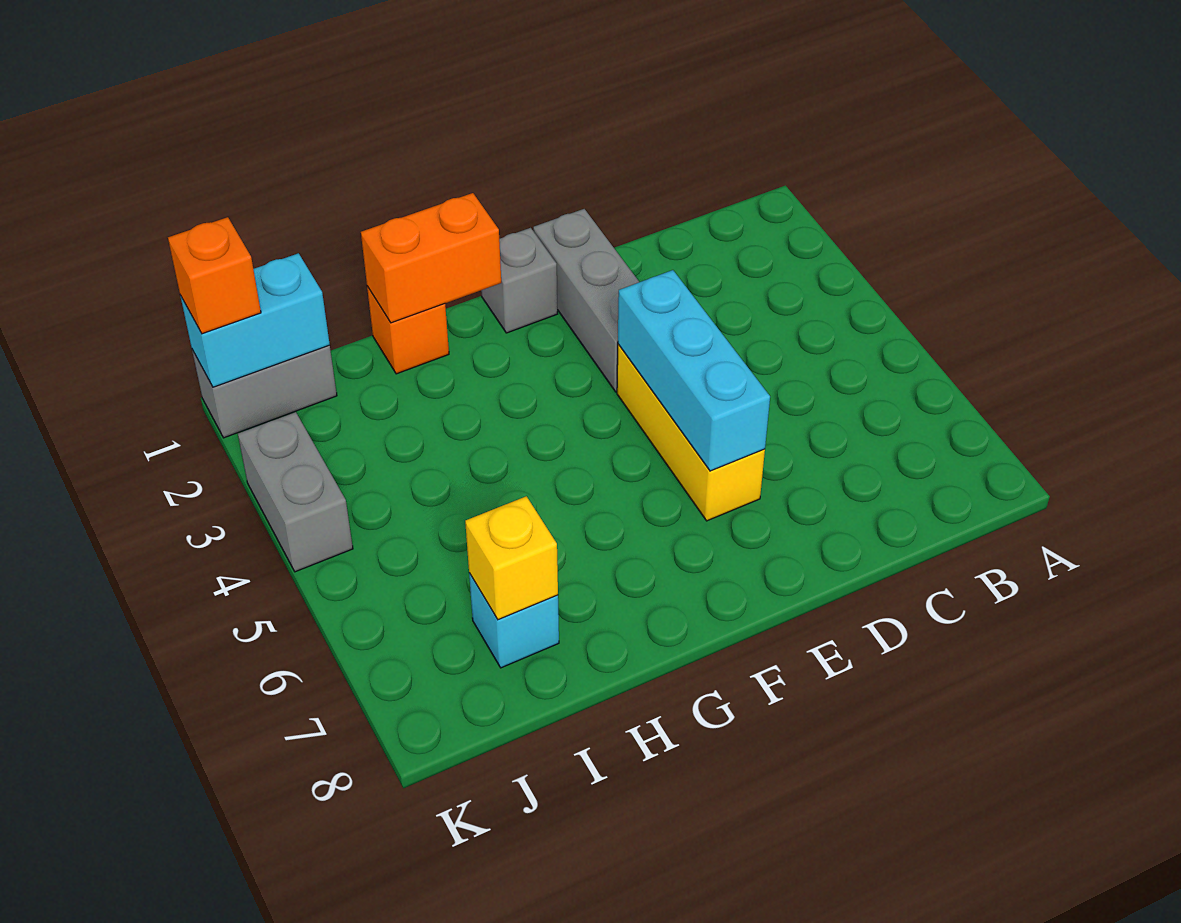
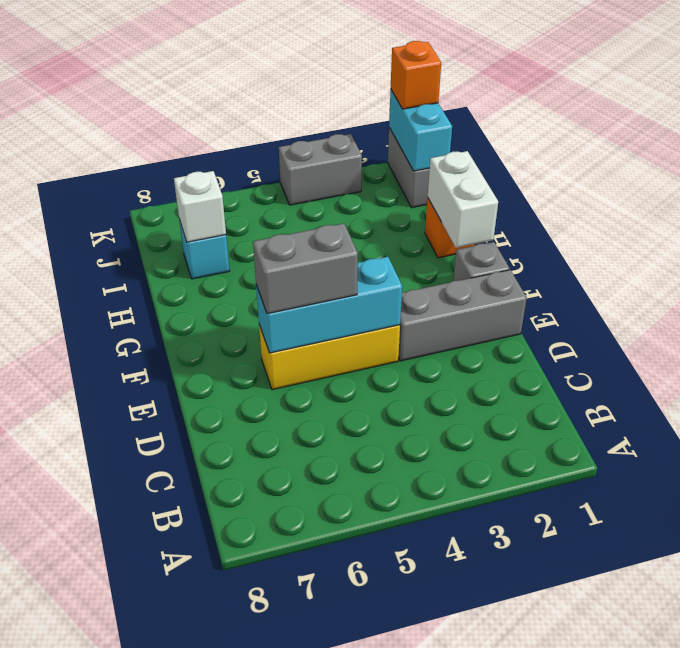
none -> grey brick E5:E6 level 3
orange brick G1:H1 level 2 -> white brick G1:H1 level 2
yellow brick I7 level 2 -> white brick I7 level 2

